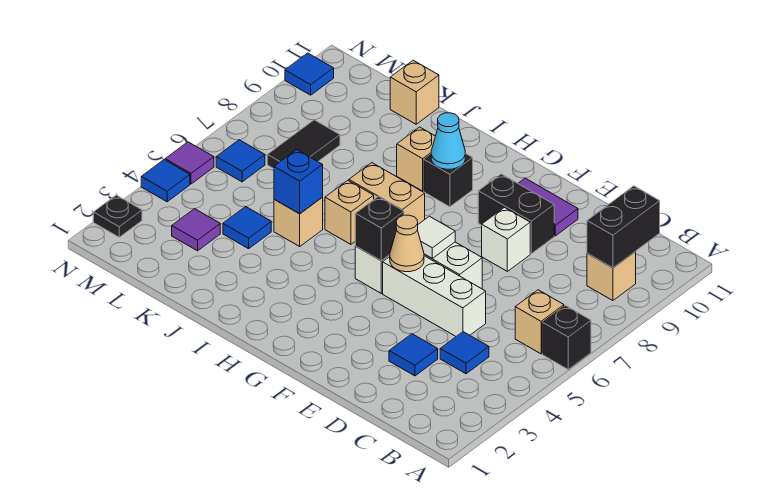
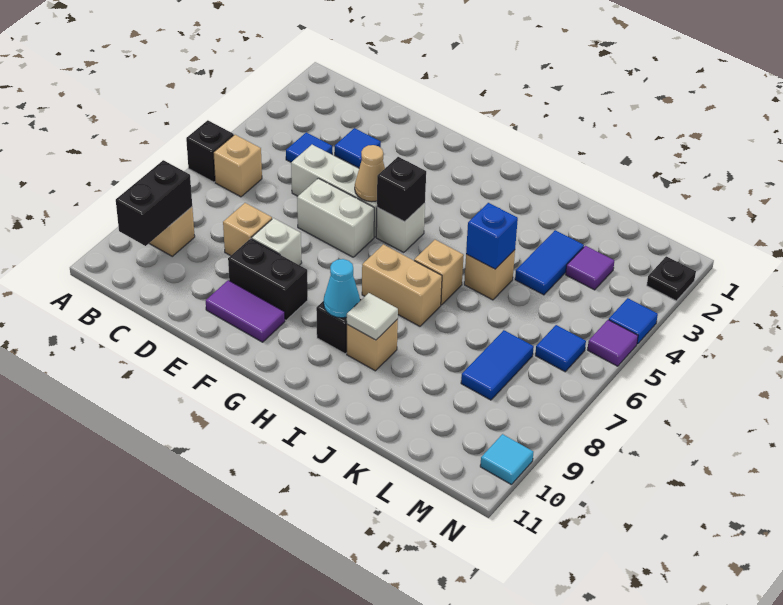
white tile F6 level 2 -> white tile I9 level 2
blue tile K4 level 1 -> blue tile K3:K4 level 1
tan brick K11 level 1 -> tan brick D8 level 1
black tile L7:L8 level 1 -> blue tile L7:L8 level 1
blue tile N10 level 1 -> cyan tile N10 level 1

